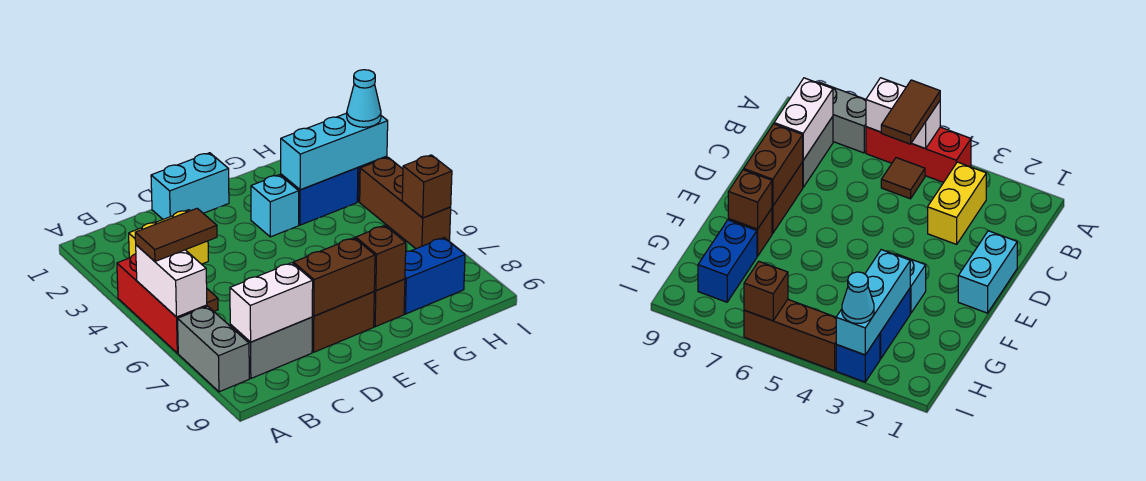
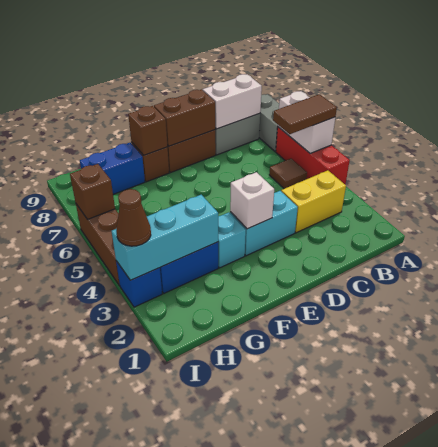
cyan brick D1:E1 level 1 -> cyan brick D3:E3 level 1
none -> white brick E3 level 2
cyan cone I3 level 3 -> brown cone I3 level 3

